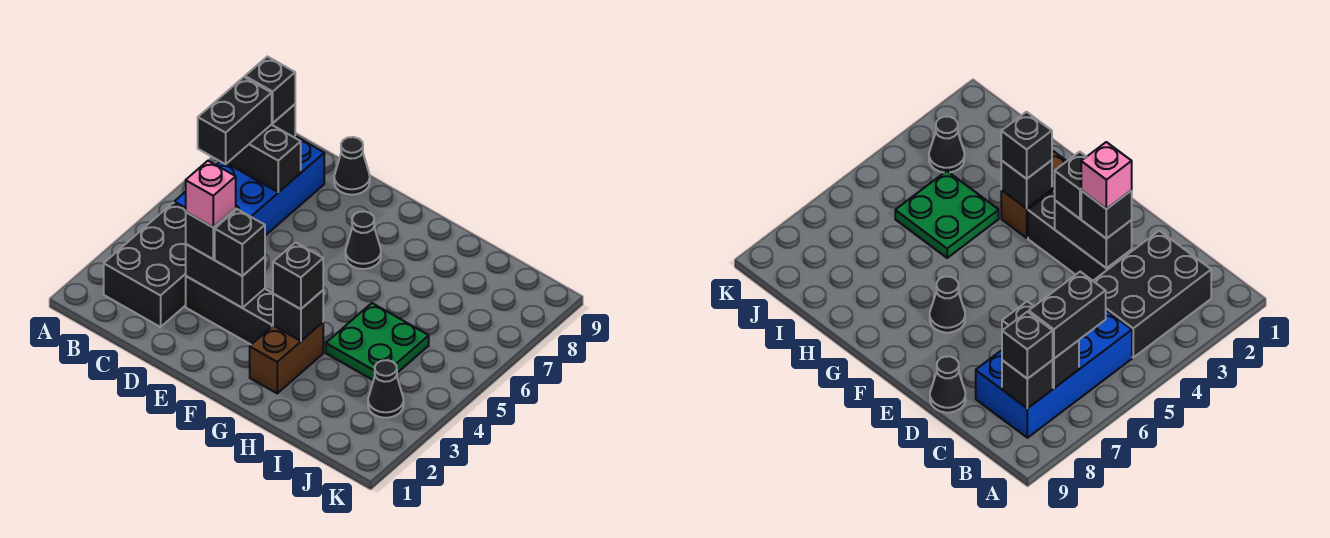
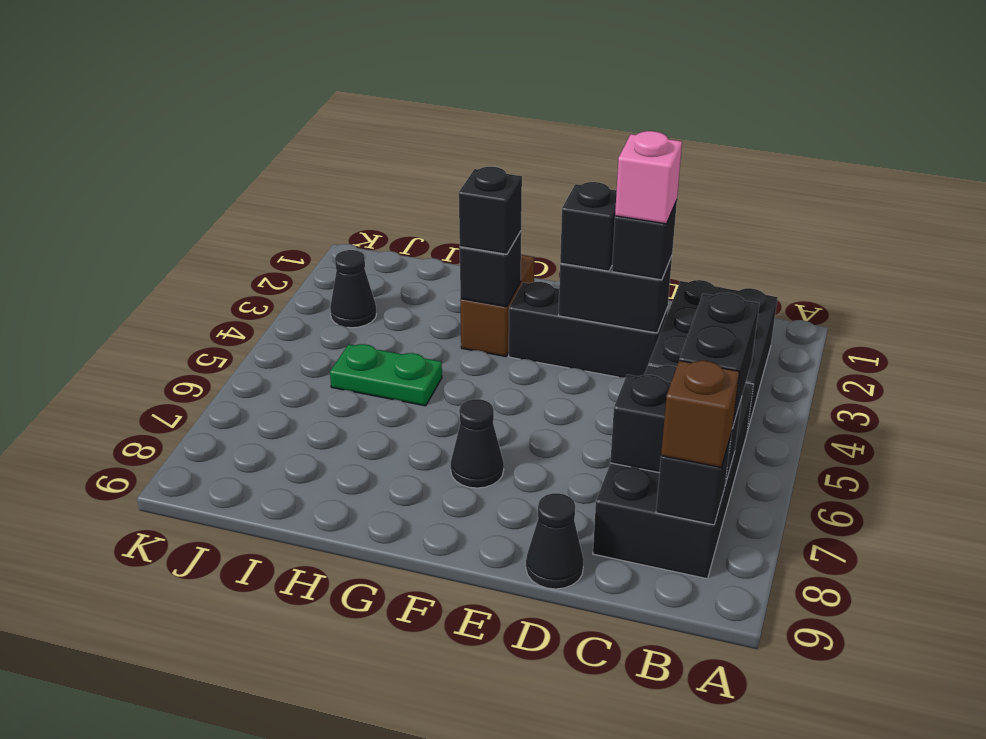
blue brick B5:C8 level 1 -> black brick B5:C8 level 1
black brick B8 level 3 -> brown brick B8 level 3
green plate H4:I5 level 1 -> green plate H5:I5 level 1

